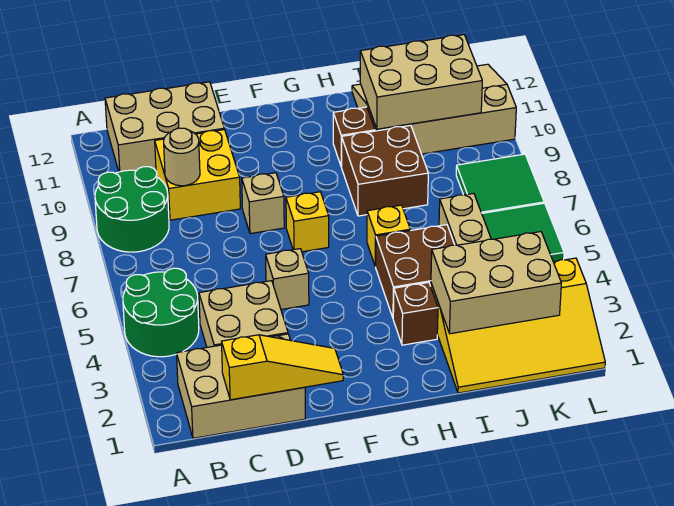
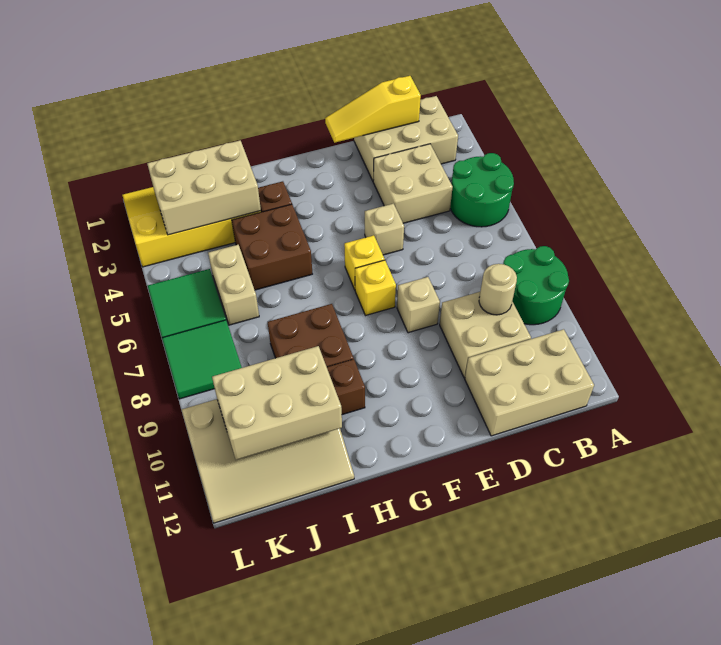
yellow brick C9:D10 level 1 -> tan brick C9:D10 level 1
yellow brick H6 level 1 -> yellow brick F6 level 1

